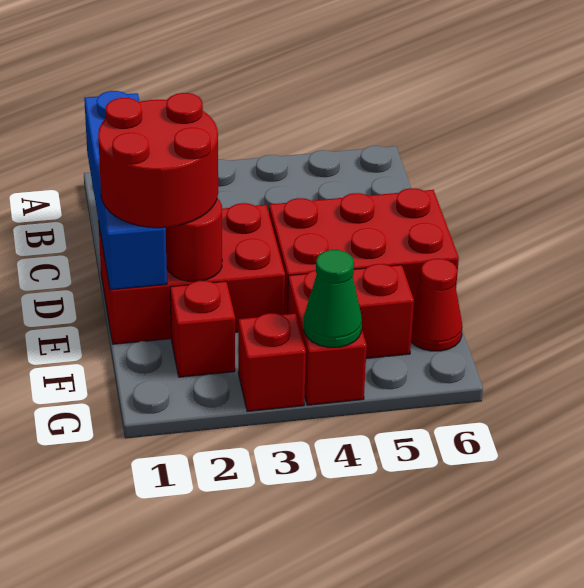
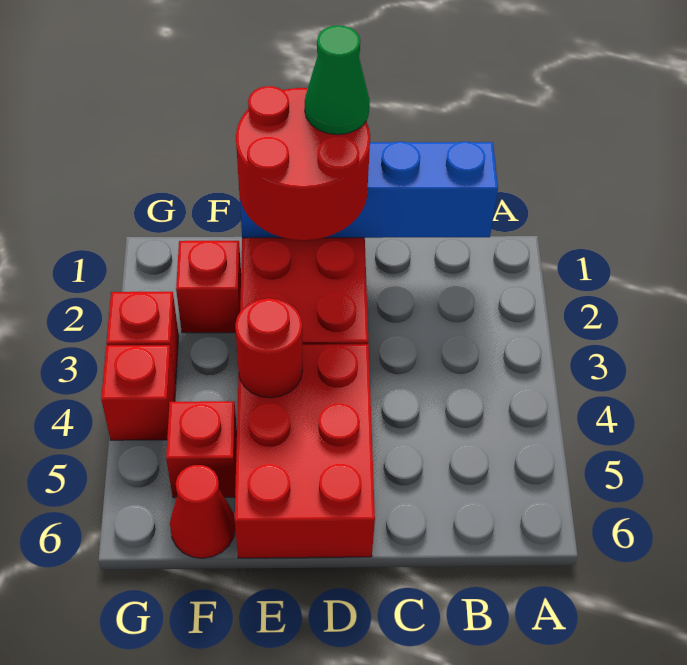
red round brick E2 level 2 -> red round brick E4 level 2
red brick F4:G4 level 1 -> red brick G4 level 1
green cone G4 level 2 -> green cone D1 level 4

